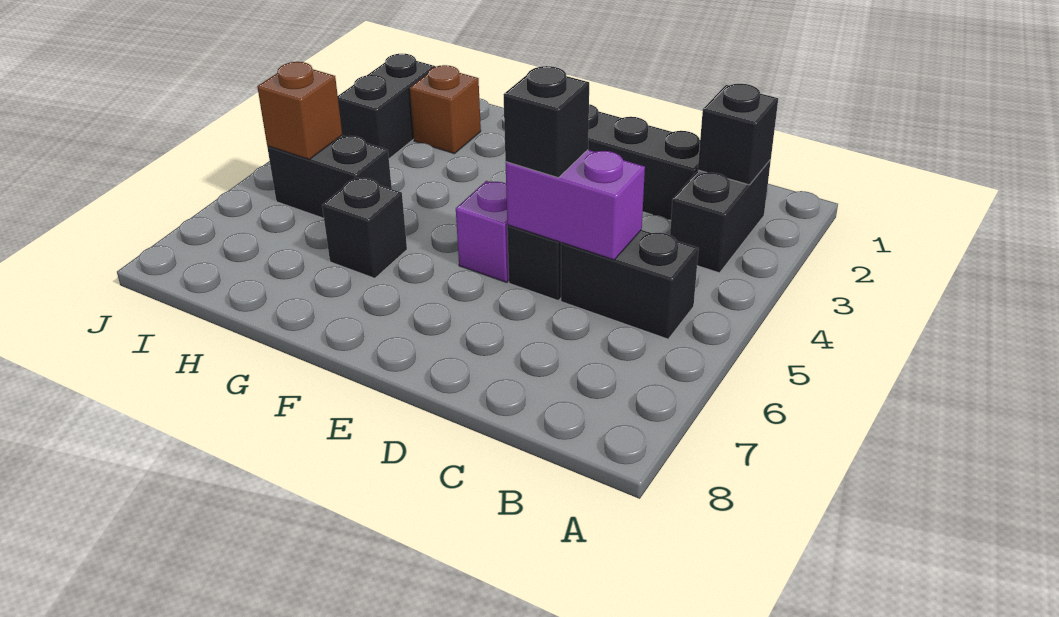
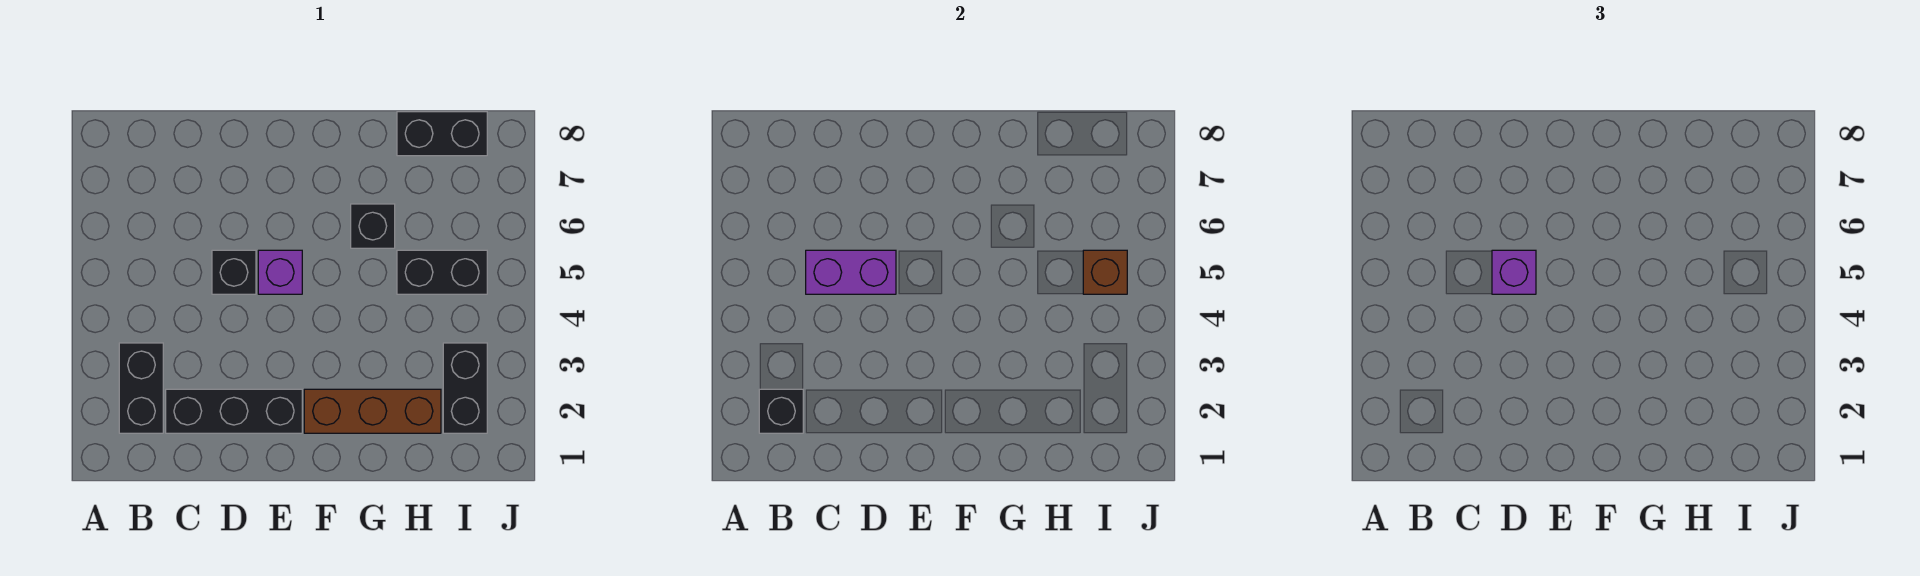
black brick B5:C5 level 1 -> black brick H8:I8 level 1
black brick D5 level 3 -> purple brick D5 level 3
brown brick H2 level 1 -> brown brick F2:H2 level 1

